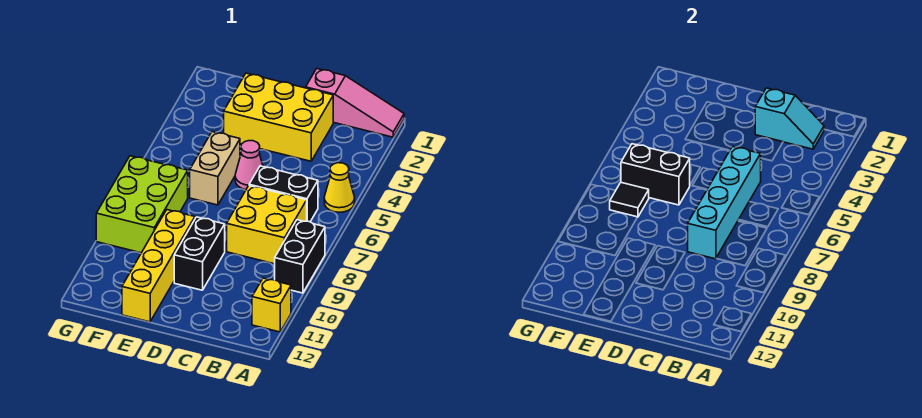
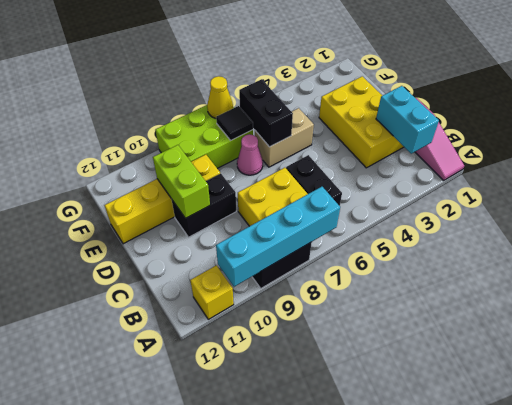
yellow cone A5 level 1 -> yellow cone G7 level 2
cyan slope B2:C2 level 2 top C -> cyan brick B2:C2 level 2
cyan brick C5:C8 level 2 -> cyan brick A7:A10 level 2
pink cone D5 level 1 -> pink cone E7 level 1
none -> lime brick D10:E10 level 2

